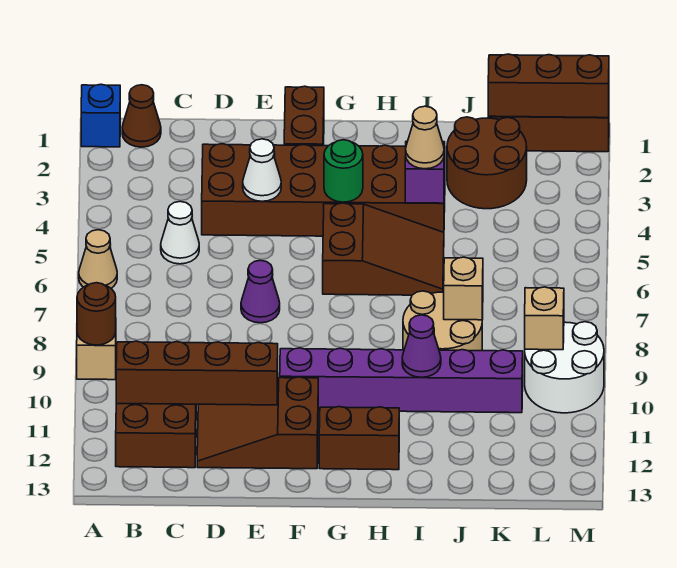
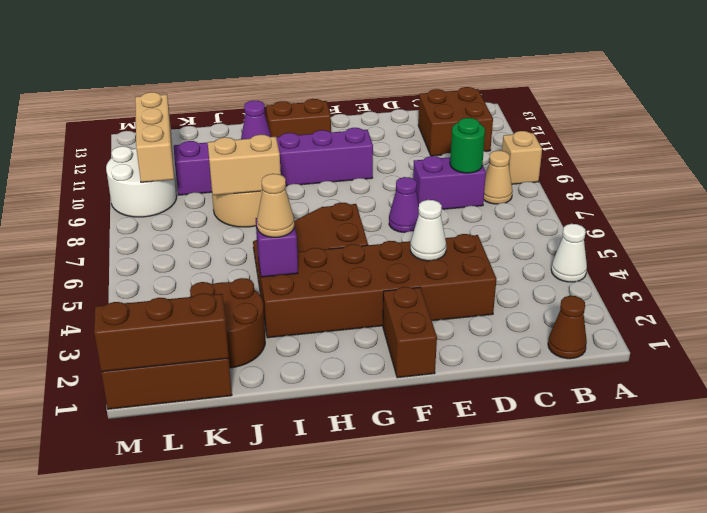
blue brick A1 level 1 -> none
tan cone A6 level 1 -> tan cone B8 level 1
brown round brick A9 level 2 -> none
brown brick B11:E11 level 2 -> none
white cone C5 level 1 -> white cone A4 level 1
none -> purple brick C8:D8 level 1
brown slope D11:F12 level 1 top F -> none
green round brick G4 level 2 -> green round brick C8 level 2
tan brick J8 level 2 -> tan brick I8:J8 level 2
tan brick L9 level 2 -> tan brick L9:L11 level 2

